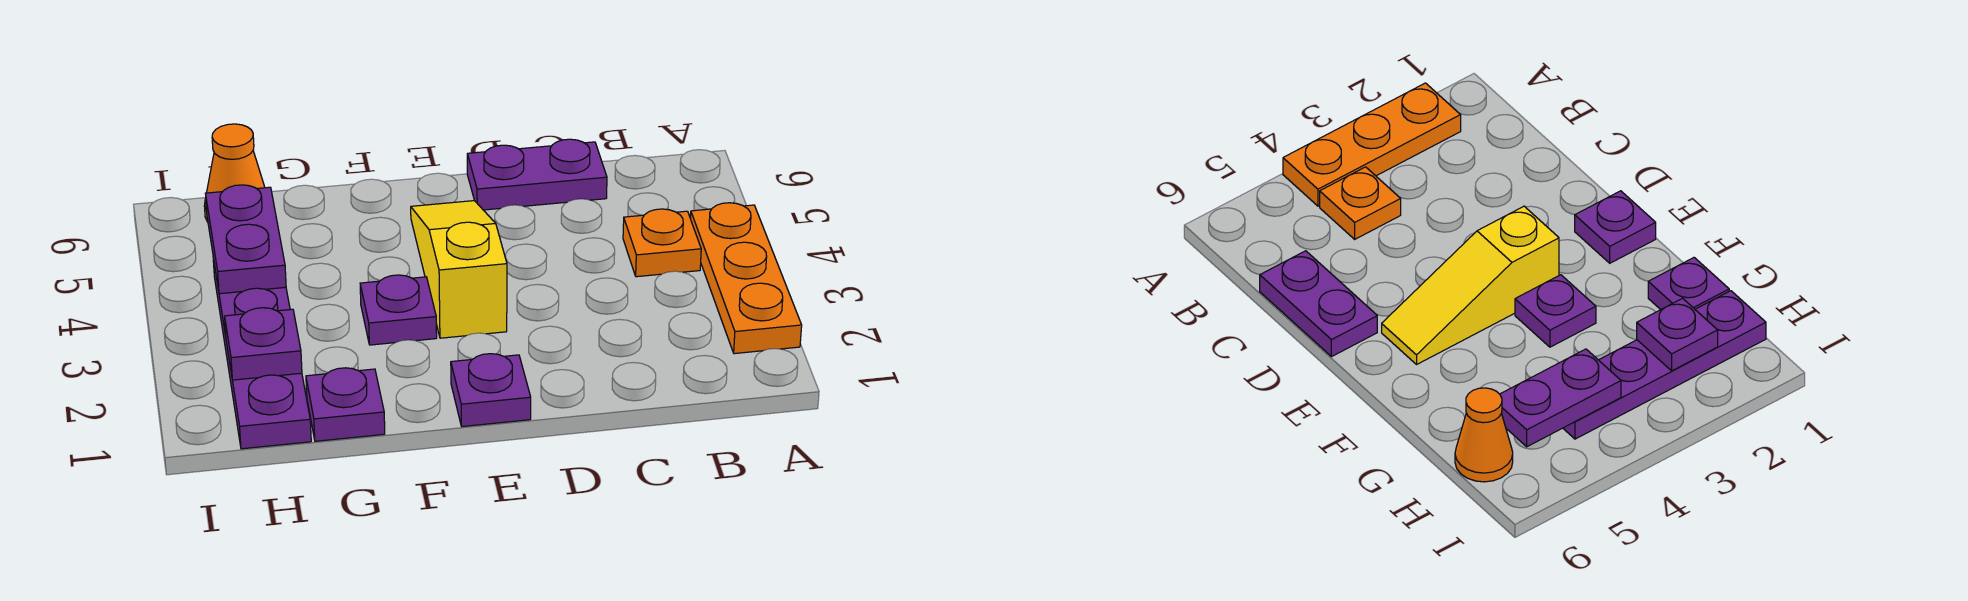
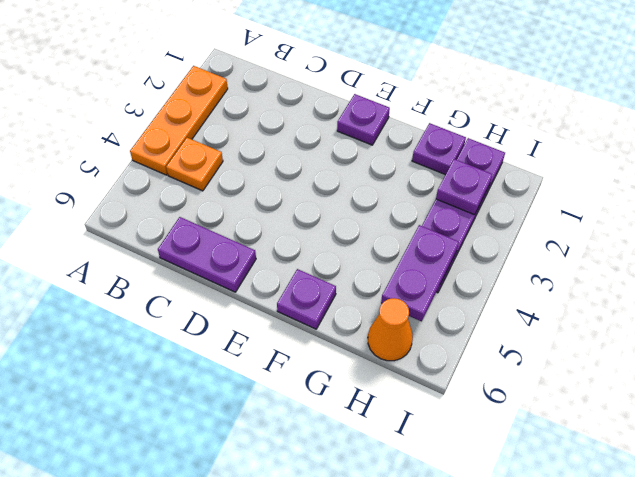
yellow slope E3:E5 level 1 top 3 -> none
purple plate F3 level 1 -> purple plate F6 level 1

